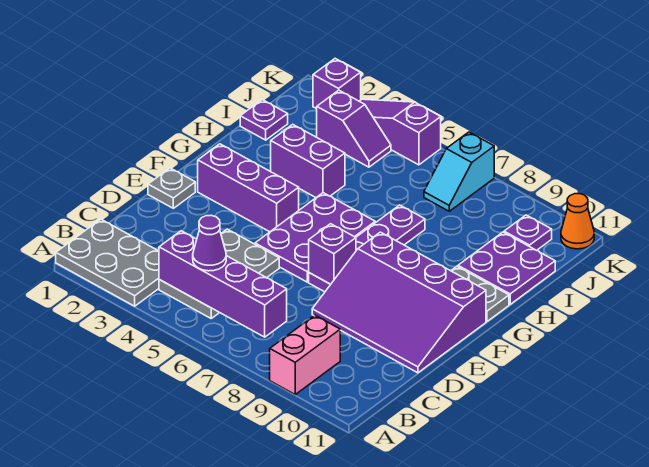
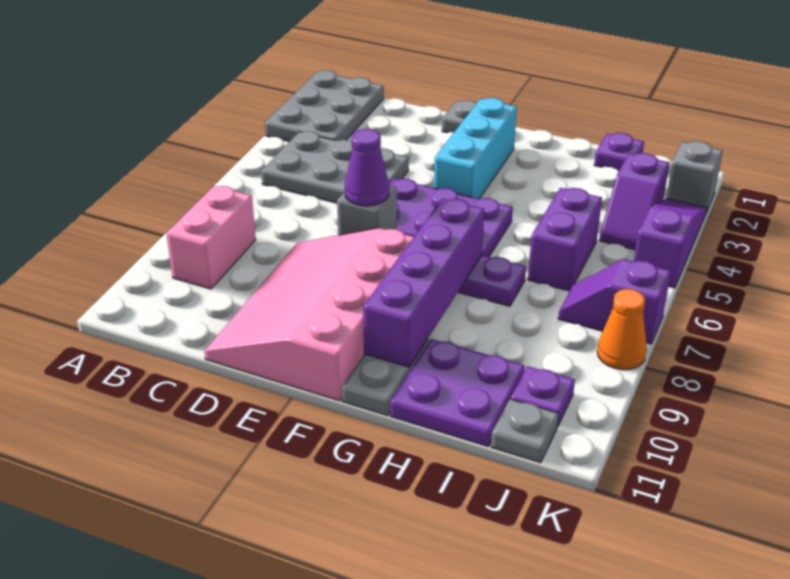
pink brick A9:B9 level 1 -> pink brick B8:B9 level 1
purple brick B4:B7 level 2 -> purple brick G7:G10 level 2
purple cone B5 level 3 -> purple cone E7 level 3
purple slope D8:F11 level 1 top F -> pink slope D8:F11 level 1 top F
purple brick E7 level 2 -> grey brick E7 level 2
purple brick F2:F4 level 1 -> cyan brick F2:F4 level 1
purple brick H3:H4 level 1 -> purple brick I5:I6 level 1
cyan slope J7:K7 level 1 top K -> purple slope J7:K7 level 1 top K
none -> grey plate J11 level 1
purple brick K2 level 1 -> grey brick K2 level 1
orange cone K11 level 1 -> orange cone K8 level 1

